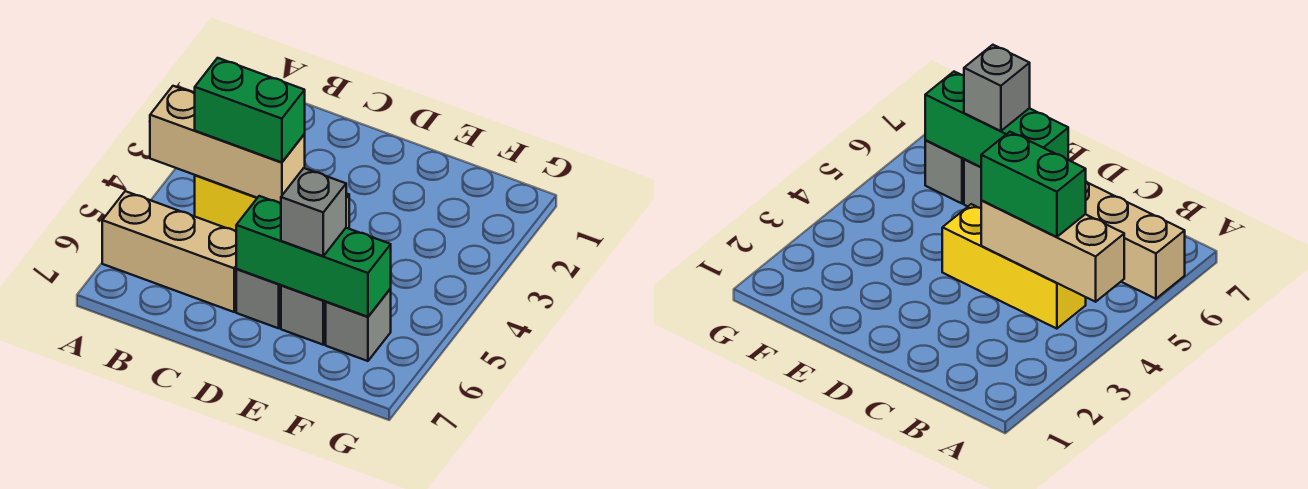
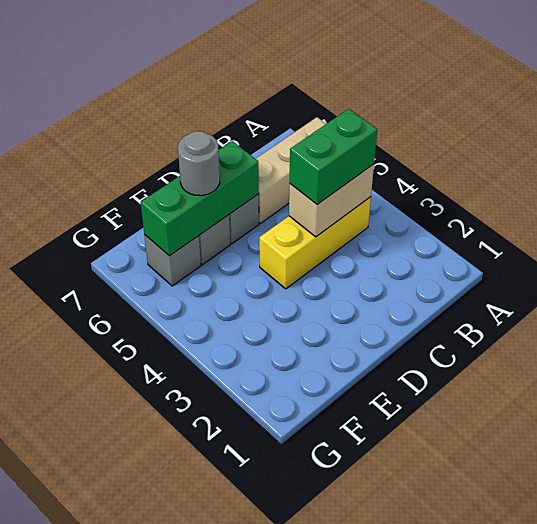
tan brick A4:C4 level 2 -> tan brick B4:C4 level 2
grey brick E6 level 3 -> grey round brick E6 level 3

